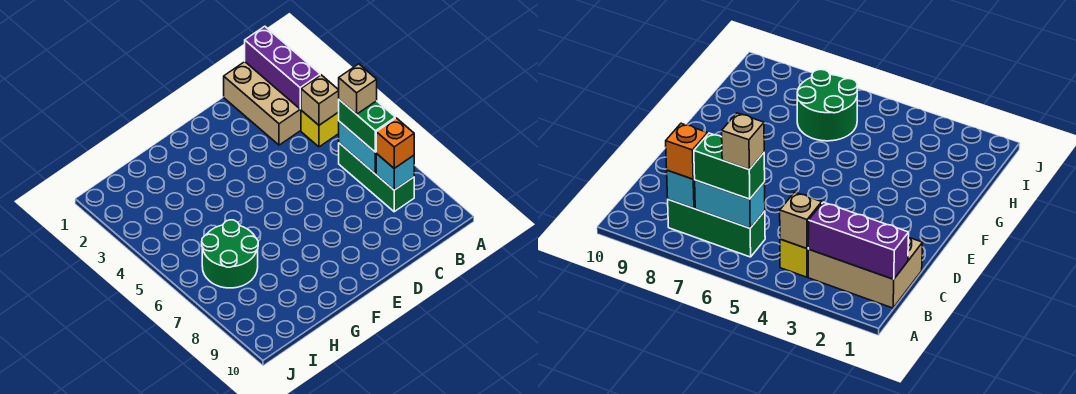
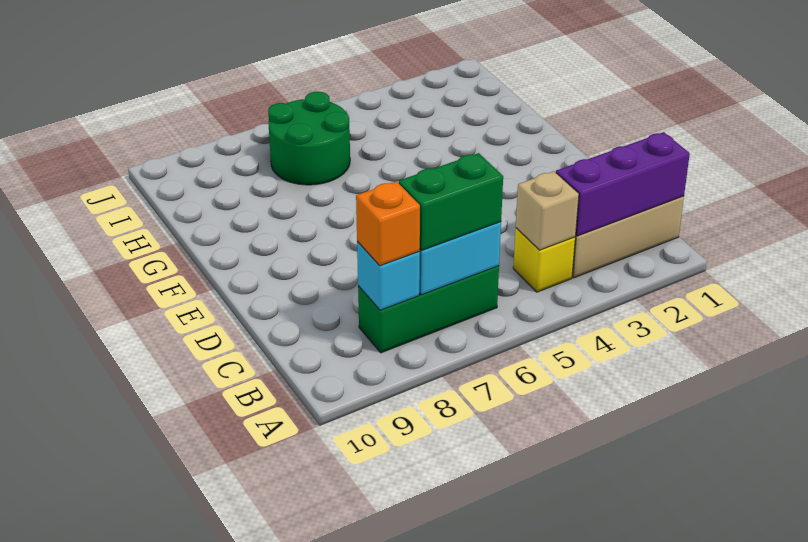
tan brick B6 level 4 -> none

